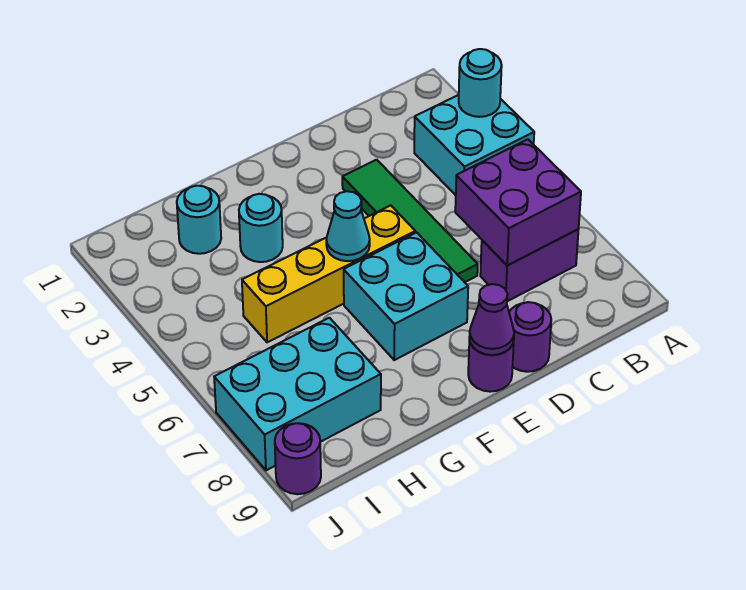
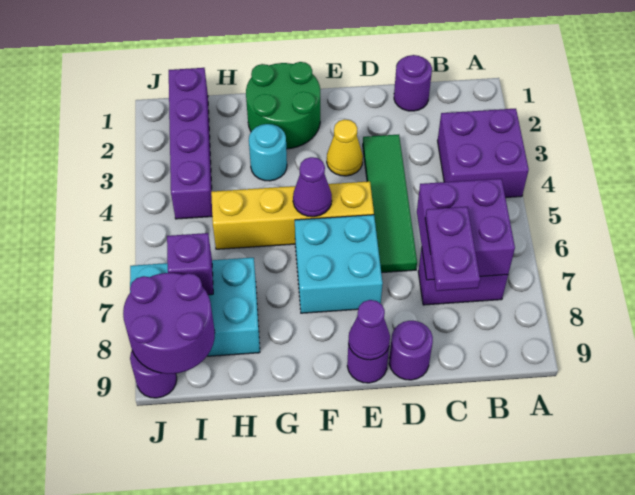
cyan brick A3:B4 level 1 -> purple brick A3:B4 level 1
cyan round brick A3 level 2 -> none
none -> purple round brick C1 level 1
none -> purple plate C7:C8 level 3
none -> yellow cone E3 level 1
none -> green round brick F1:G2 level 1
cyan cone F5 level 2 -> purple cone F5 level 2
cyan round brick H2 level 1 -> none
none -> purple brick I1:I4 level 1
none -> purple brick I7 level 2
none -> purple round brick I8:J9 level 2

